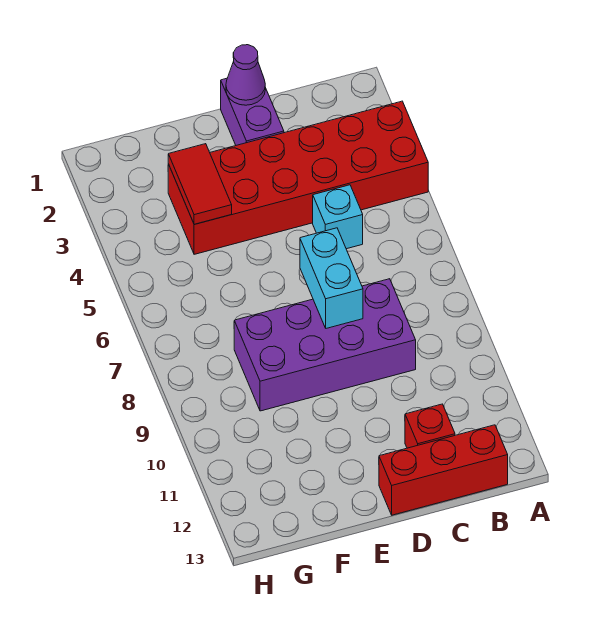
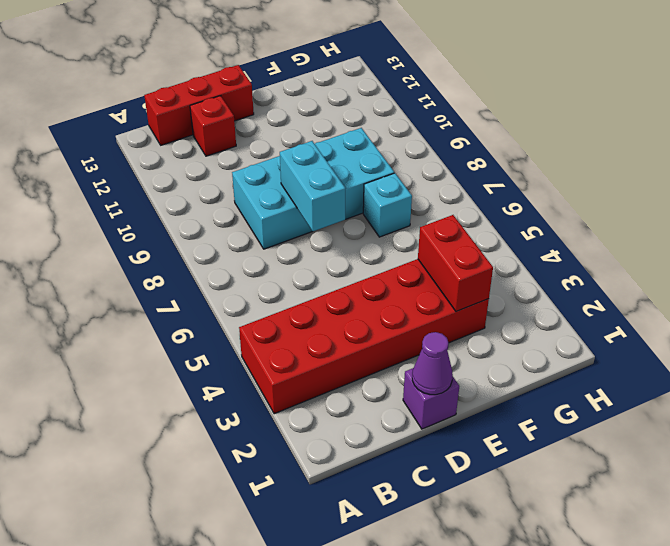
cyan brick C5 level 1 -> cyan brick F7 level 1
purple brick C8:F9 level 1 -> cyan brick C8:F9 level 1
purple brick D1:D2 level 1 -> purple brick D1 level 1
red tile F3:F4 level 2 -> red brick F3:F4 level 2

